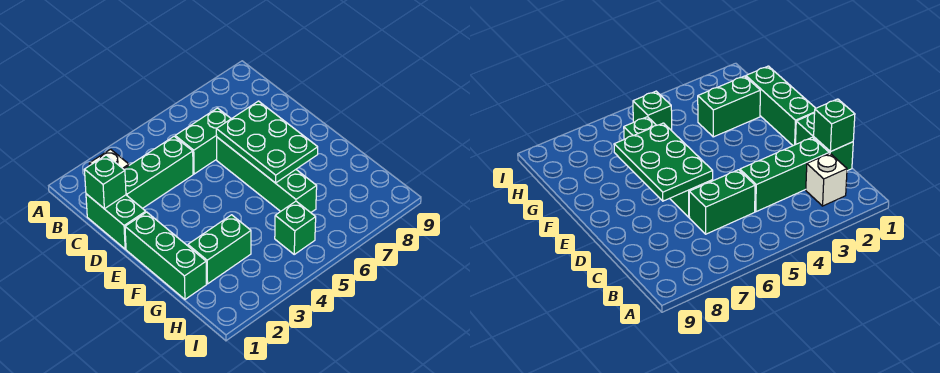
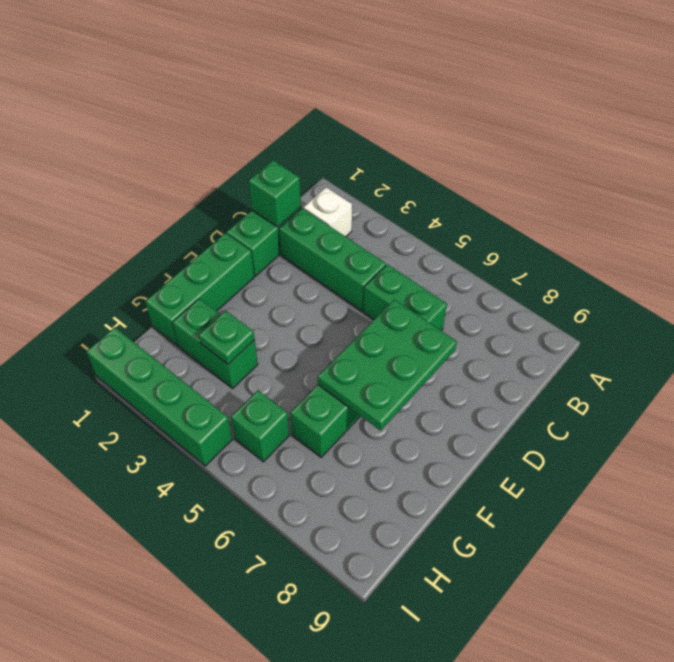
none -> green plate G3 level 2
none -> green brick I1:I4 level 1

